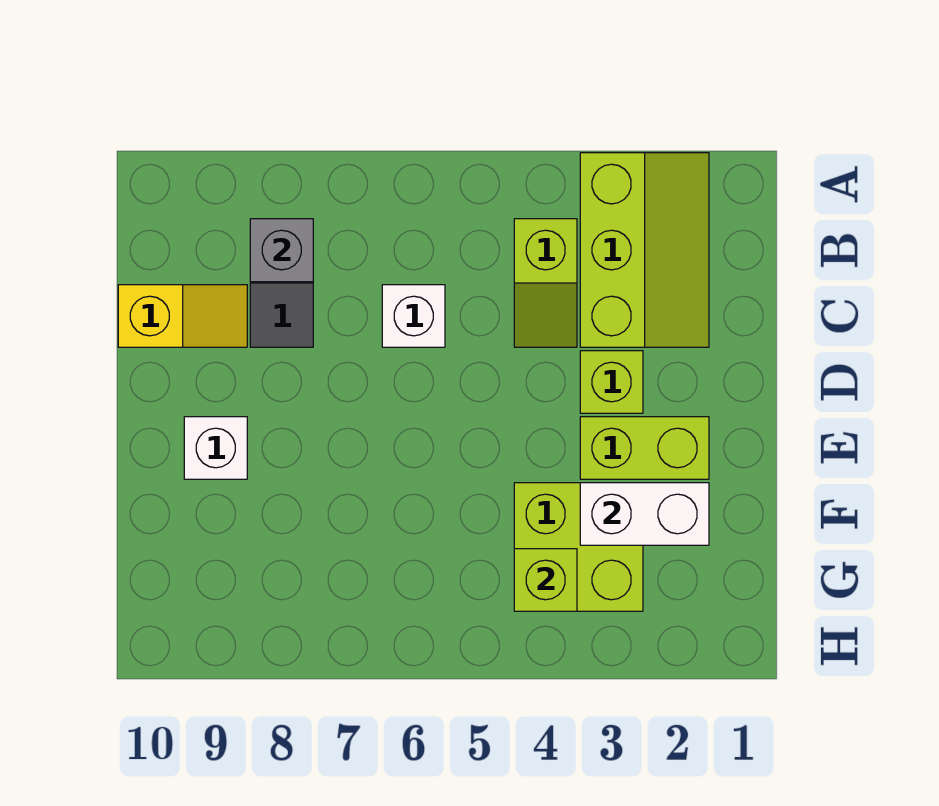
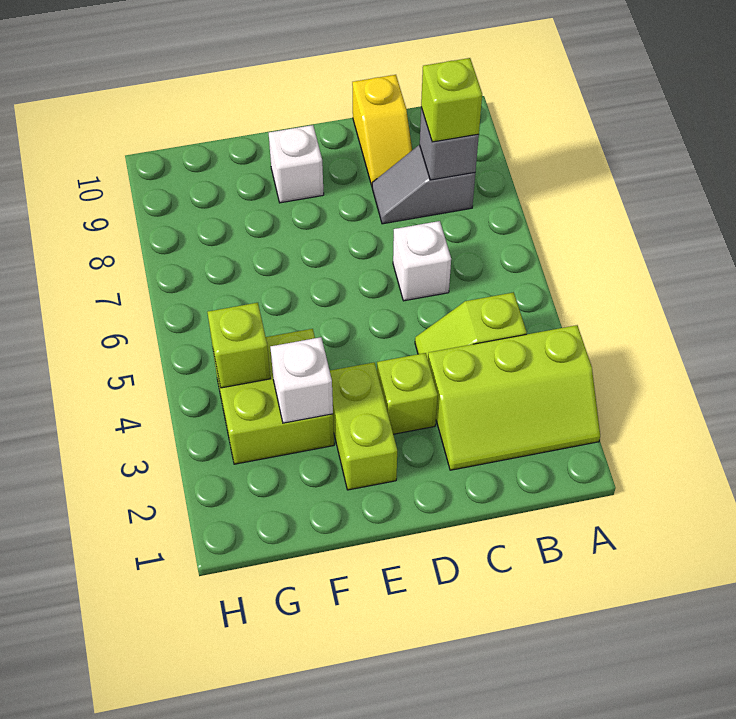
none -> lime brick B8 level 3
white brick F2:F3 level 2 -> white brick F3 level 2

